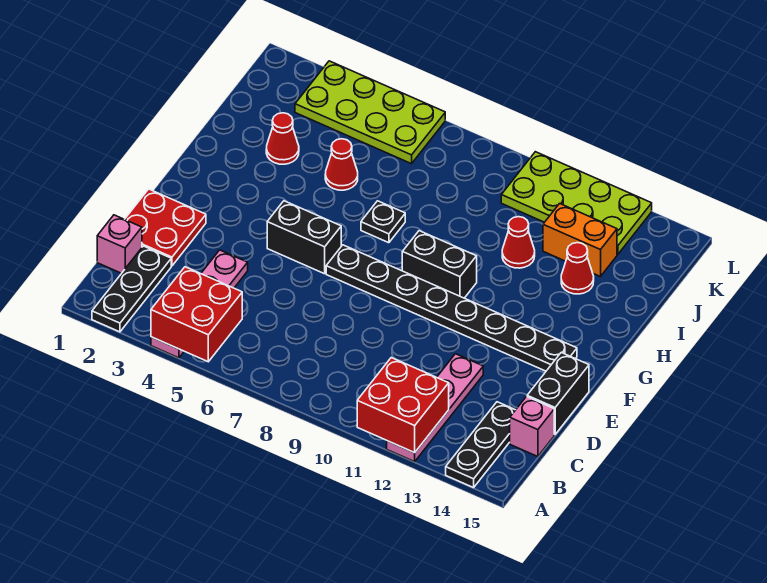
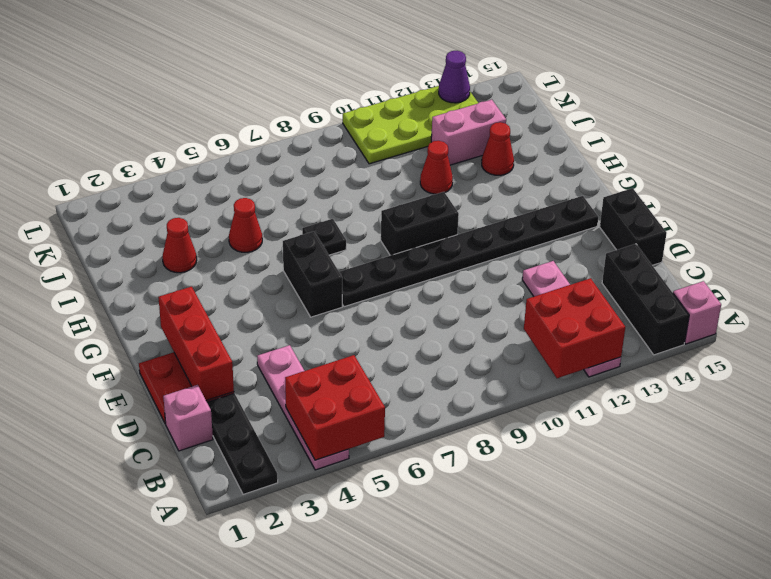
black plate A14:C14 level 1 -> black brick A14:C14 level 1
pink brick C15 level 1 -> pink brick A15 level 1
none -> red brick D2:F2 level 2
black brick F5:F6 level 1 -> black brick F6:G6 level 1
orange brick J12:J13 level 1 -> pink brick J12:J13 level 1
lime plate K3:L6 level 1 -> none
none -> purple cone L13 level 2

